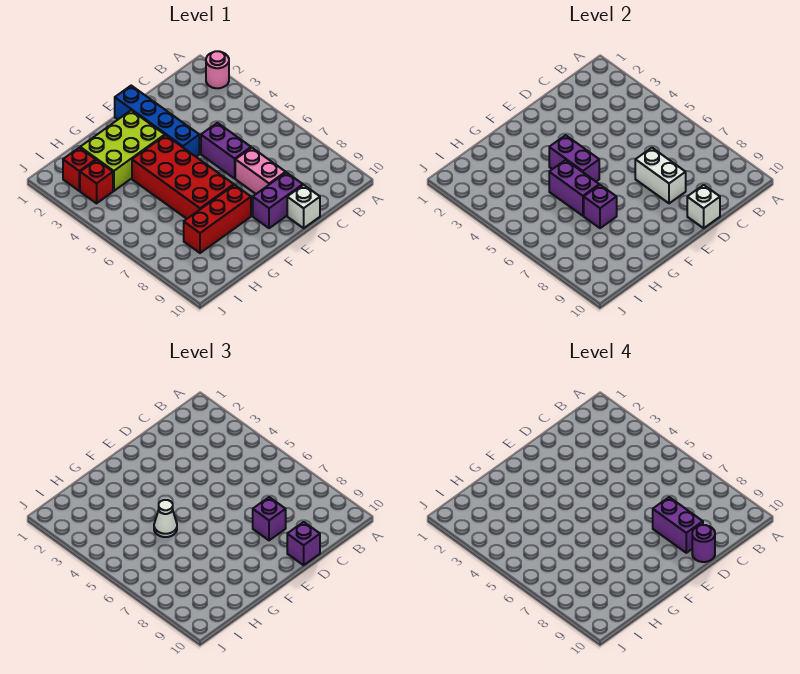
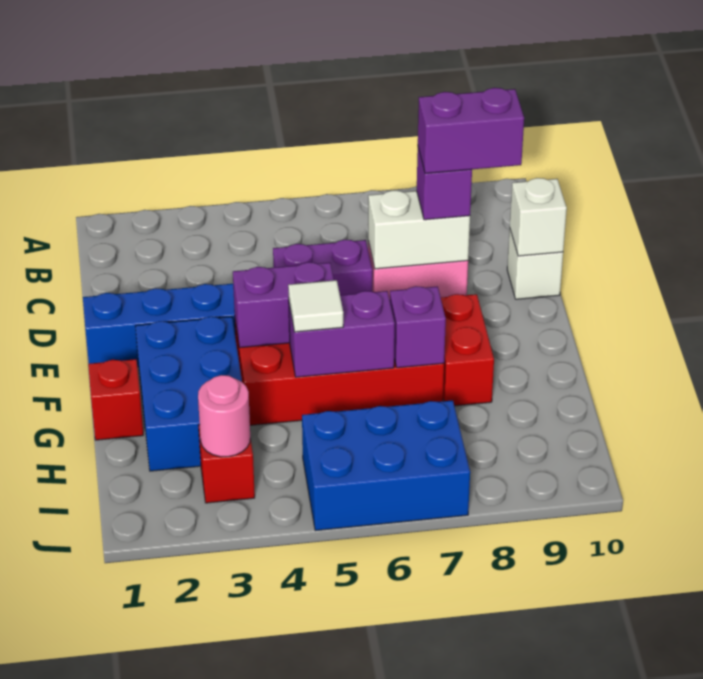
pink round brick A2 level 1 -> pink round brick I3 level 2
purple brick D9:E9 level 1 -> none
purple brick D10 level 3 -> none
purple round brick D10 level 4 -> none
lime brick F2:H3 level 1 -> blue brick F2:H3 level 1
red brick F8:H8 level 1 -> red brick F8:G8 level 1
white cone G5 level 3 -> white tile G5 level 3
red brick I2 level 1 -> red brick G1 level 1
none -> blue brick I5:J7 level 1

